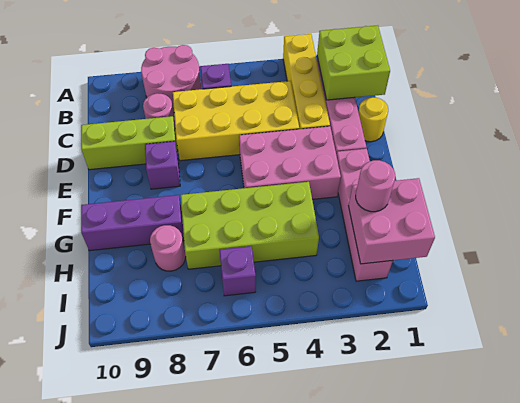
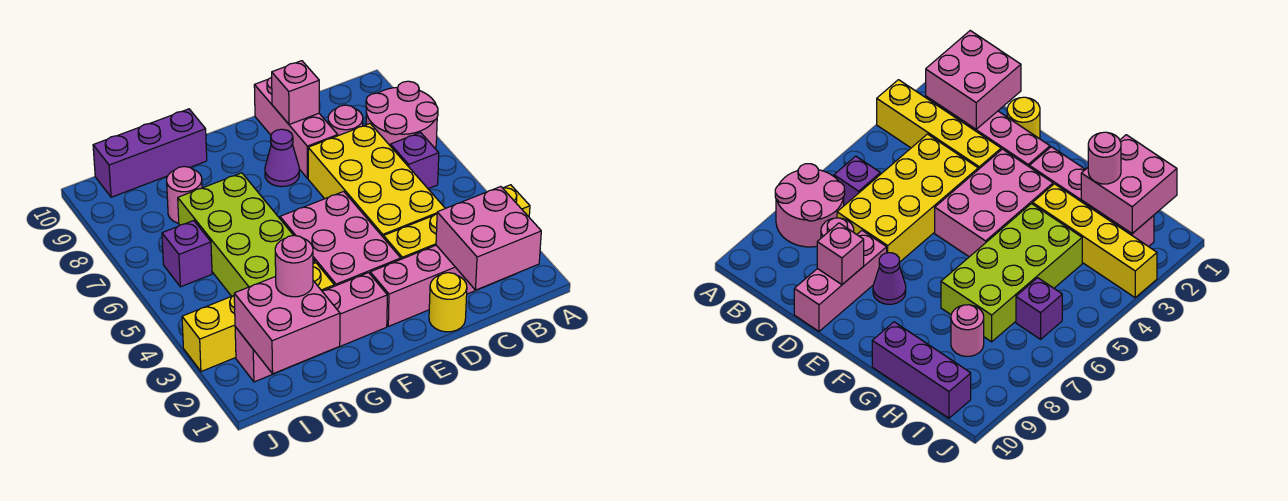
lime brick B1:C2 level 2 -> pink brick B1:C2 level 2
lime brick D8:D10 level 1 -> pink brick D8:D10 level 1
none -> pink brick D9 level 2
purple brick E8 level 1 -> purple cone E8 level 1
none -> yellow brick G3:J3 level 1
purple brick G8:G10 level 1 -> purple brick G10:I10 level 1

